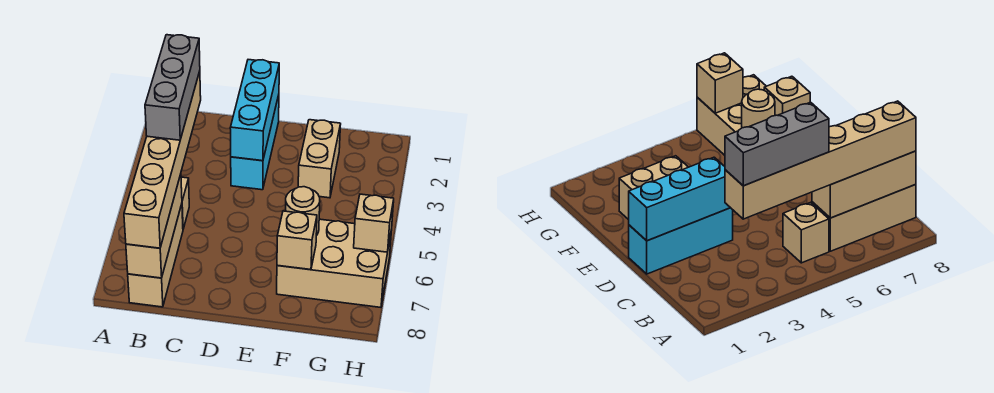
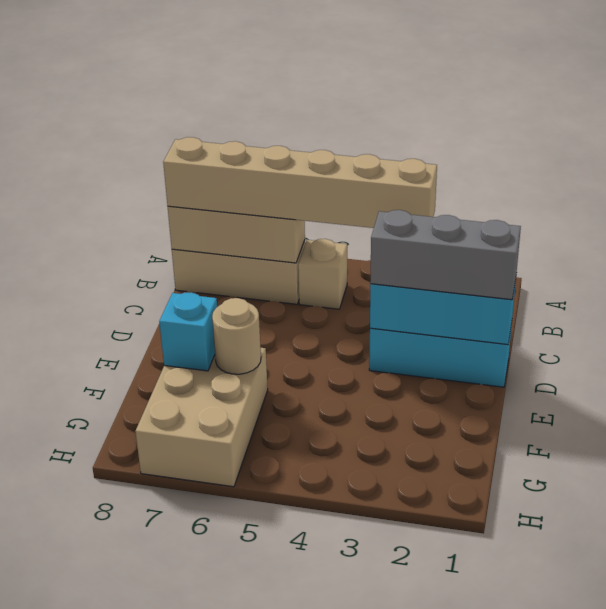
grey brick B3:B5 level 4 -> grey brick D1:D3 level 3
tan brick F2:F3 level 1 -> none
tan brick F7 level 2 -> cyan brick F7 level 2
tan brick H6 level 2 -> none

